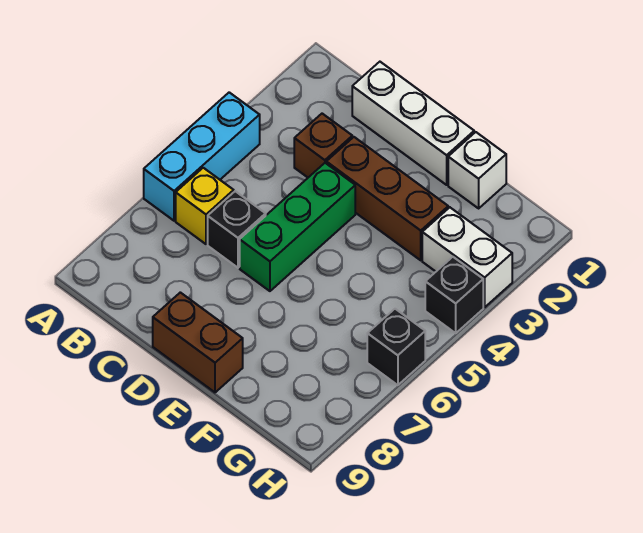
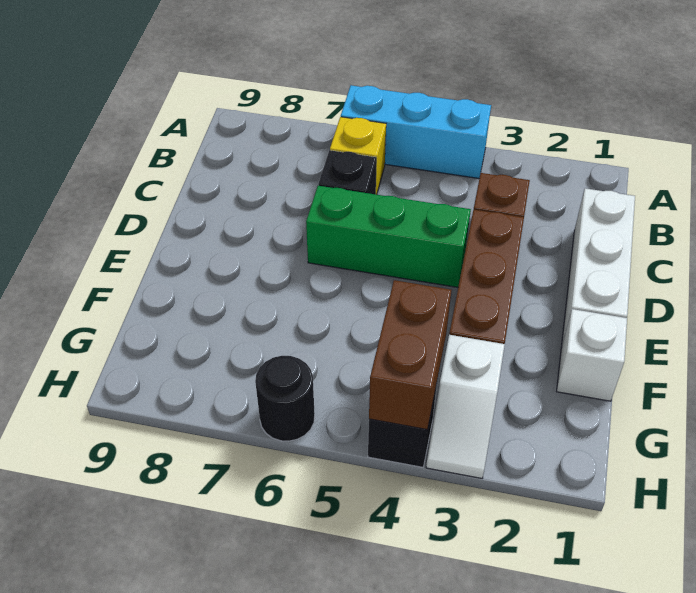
brown brick D9:E9 level 1 -> brown brick G4:H4 level 2
white brick G3:H3 level 1 -> white slope G3:H3 level 1 top G
black brick H6 level 1 -> black round brick H6 level 1

